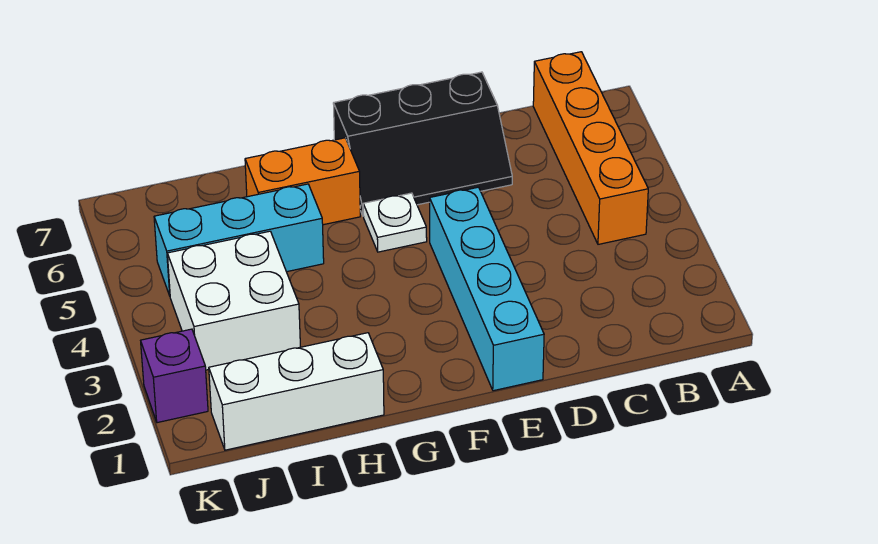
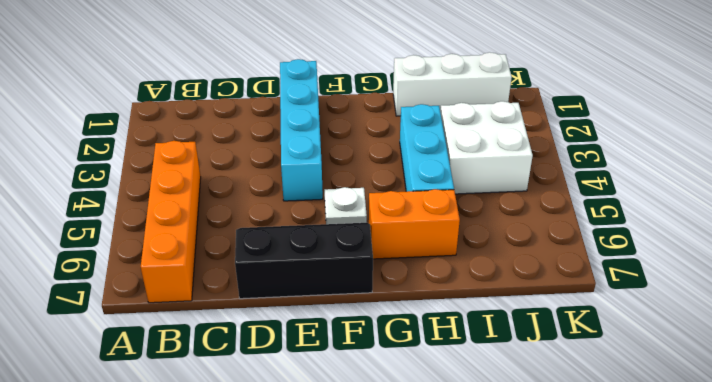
cyan brick H5:J5 level 1 -> cyan brick H3:H5 level 1
purple brick K2 level 1 -> none

